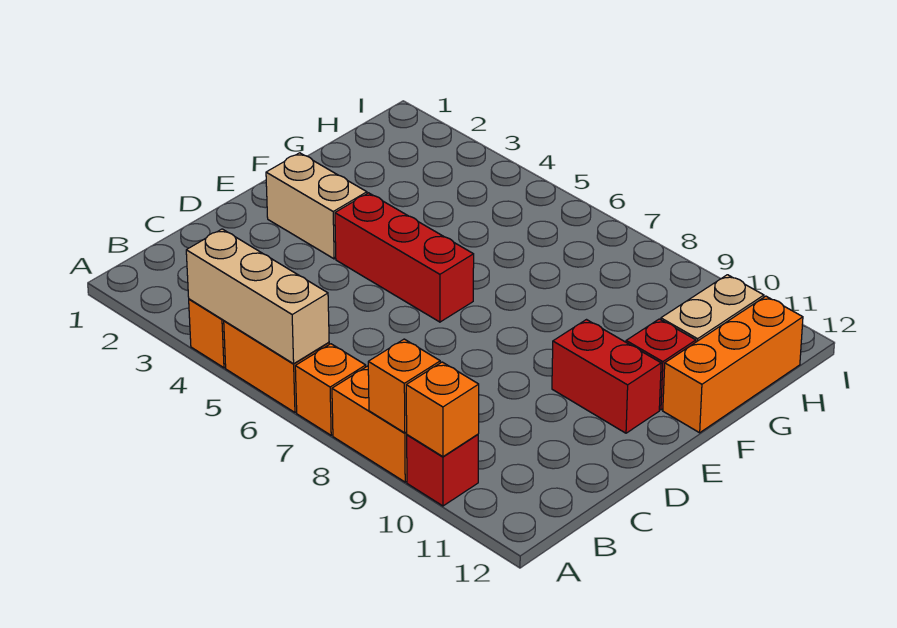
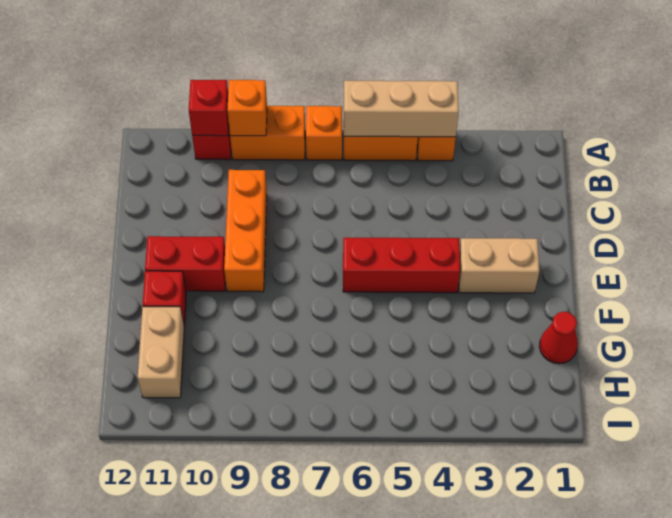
orange brick A10 level 2 -> red brick A10 level 2
orange brick F12:H12 level 1 -> orange brick C9:E9 level 1
none -> red cone G1 level 1

